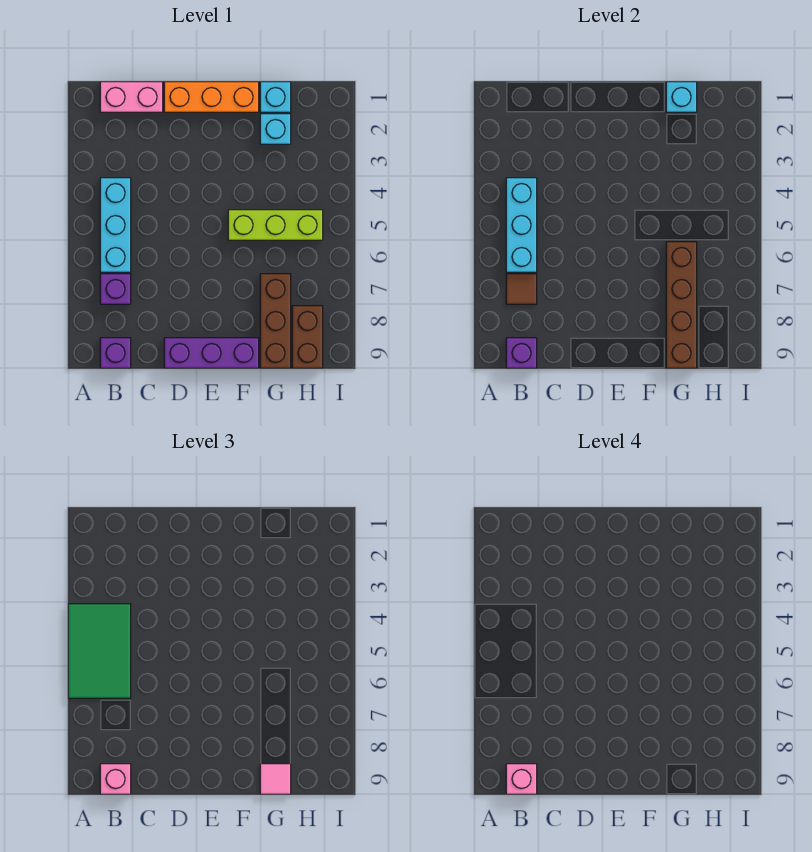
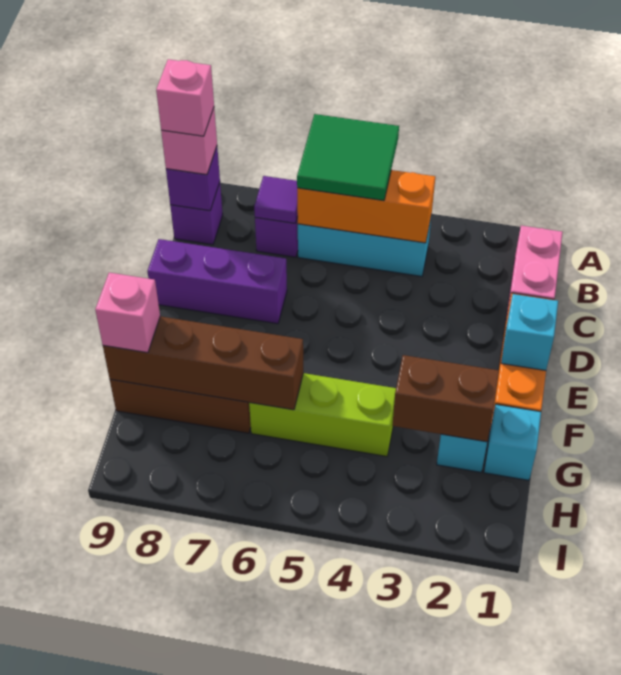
green tile A4:B6 level 3 -> green tile A5:B6 level 3
cyan brick B4:B6 level 2 -> orange brick B4:B6 level 2
brown tile B7 level 2 -> purple tile B7 level 2
purple brick D9:F9 level 1 -> purple brick D7:D9 level 1
lime brick F5:H5 level 1 -> lime brick G4:G6 level 1
cyan brick G1 level 2 -> cyan brick E1 level 2
pink tile G9 level 3 -> pink brick G9 level 3
brown brick H8:H9 level 1 -> brown brick G2:G3 level 2

